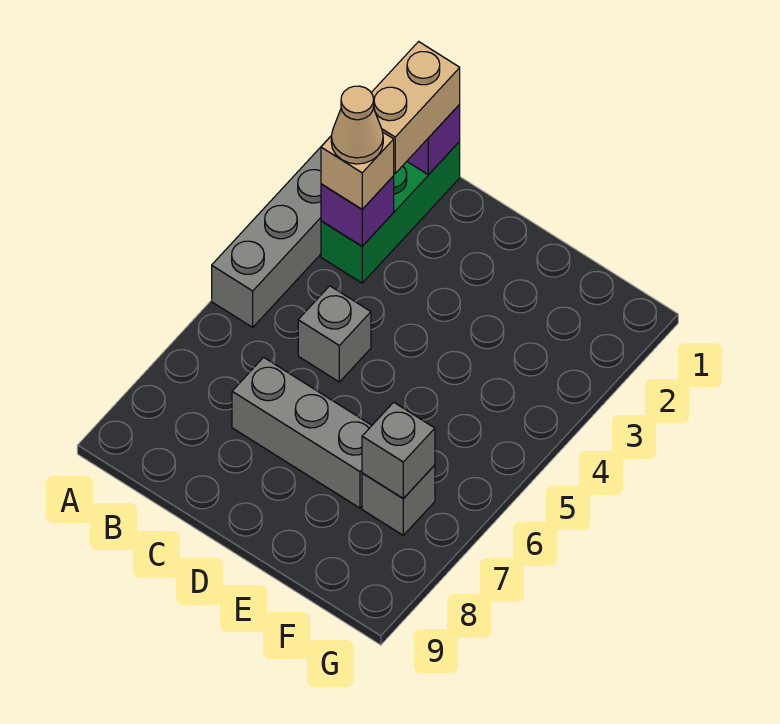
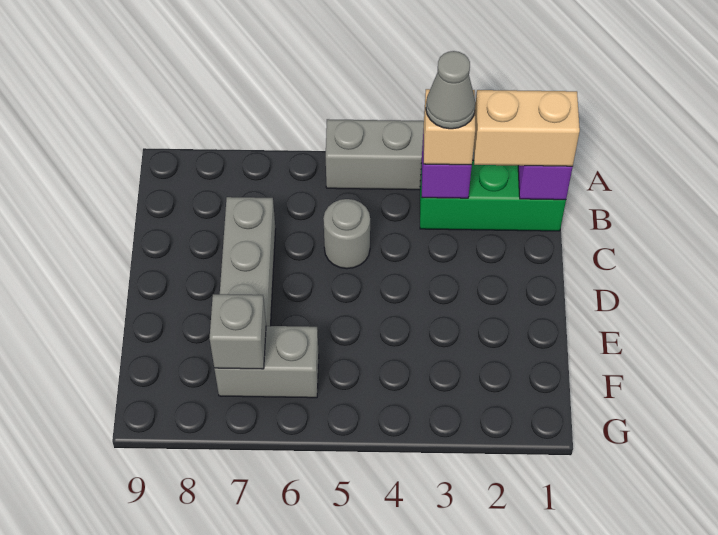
tan cone B3 level 4 -> grey cone B3 level 4
grey brick C5 level 1 -> grey round brick C5 level 1
grey brick F7 level 1 -> grey brick F6:F7 level 1

